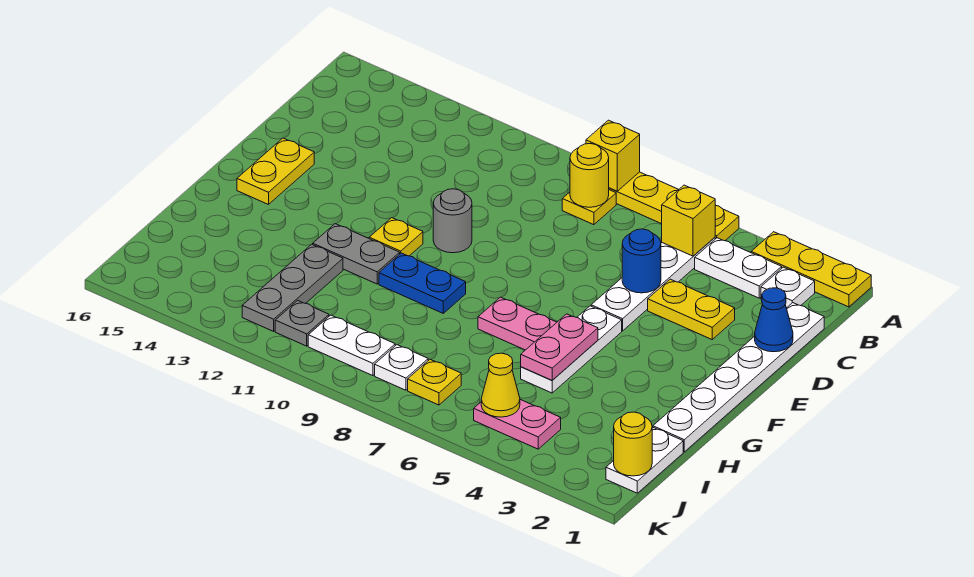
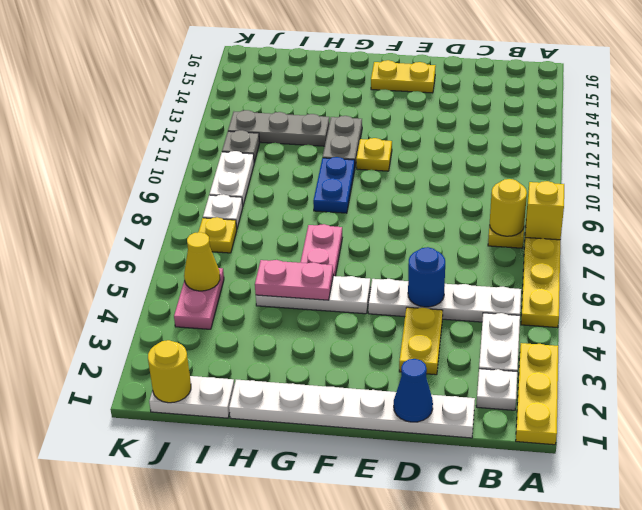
yellow brick B5 level 2 -> none
grey round brick E10 level 1 -> none

